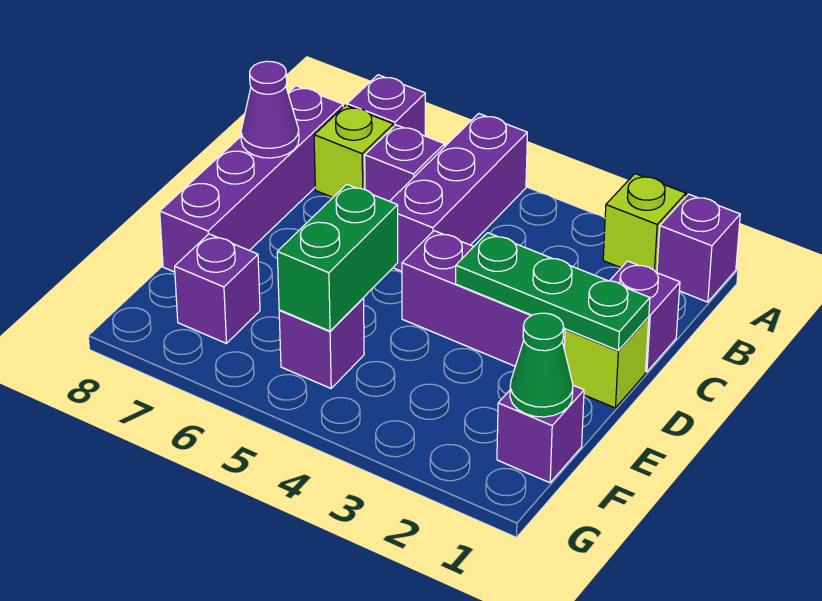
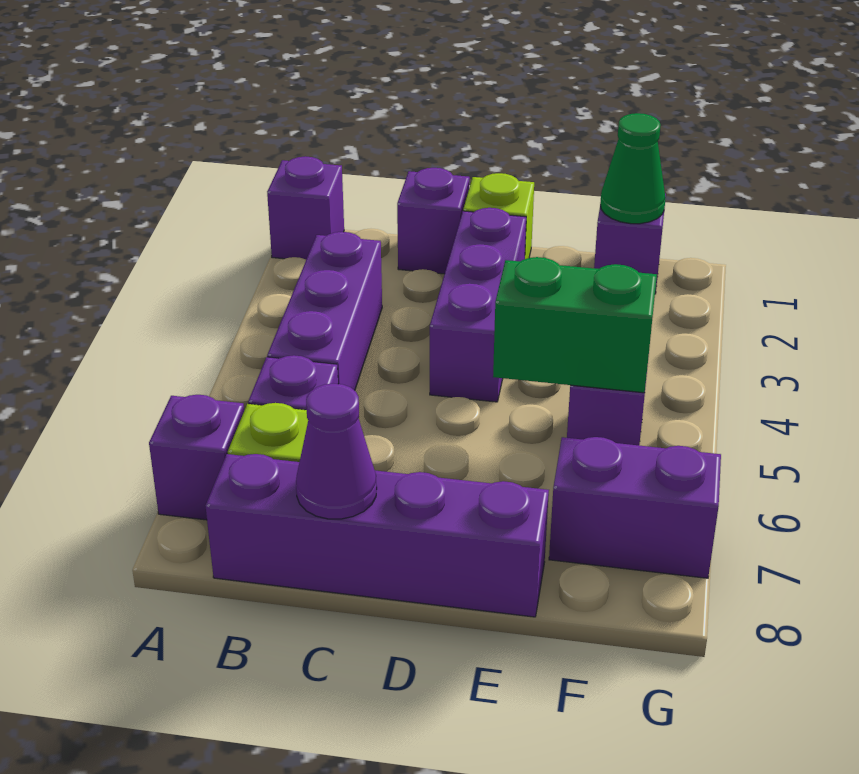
lime brick A2 level 1 -> none
purple brick A5:C5 level 1 -> purple brick B3:B5 level 1
green plate D1:D3 level 2 -> none
purple brick F7 level 1 -> purple brick F7:G7 level 1

